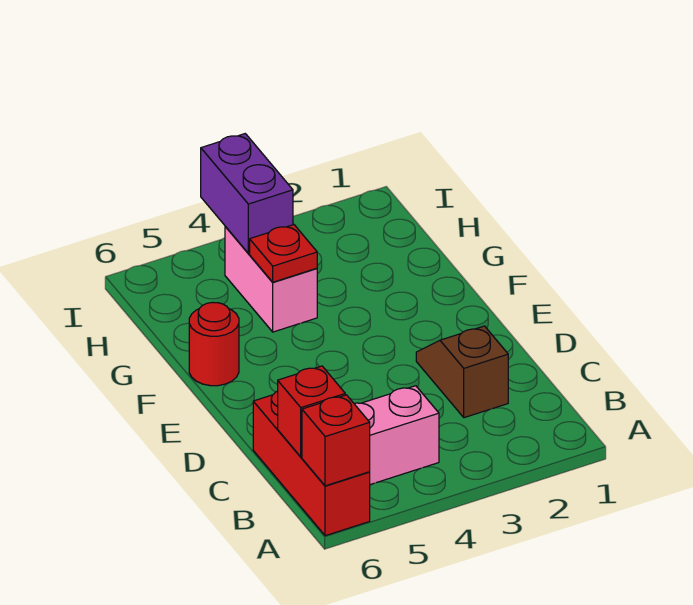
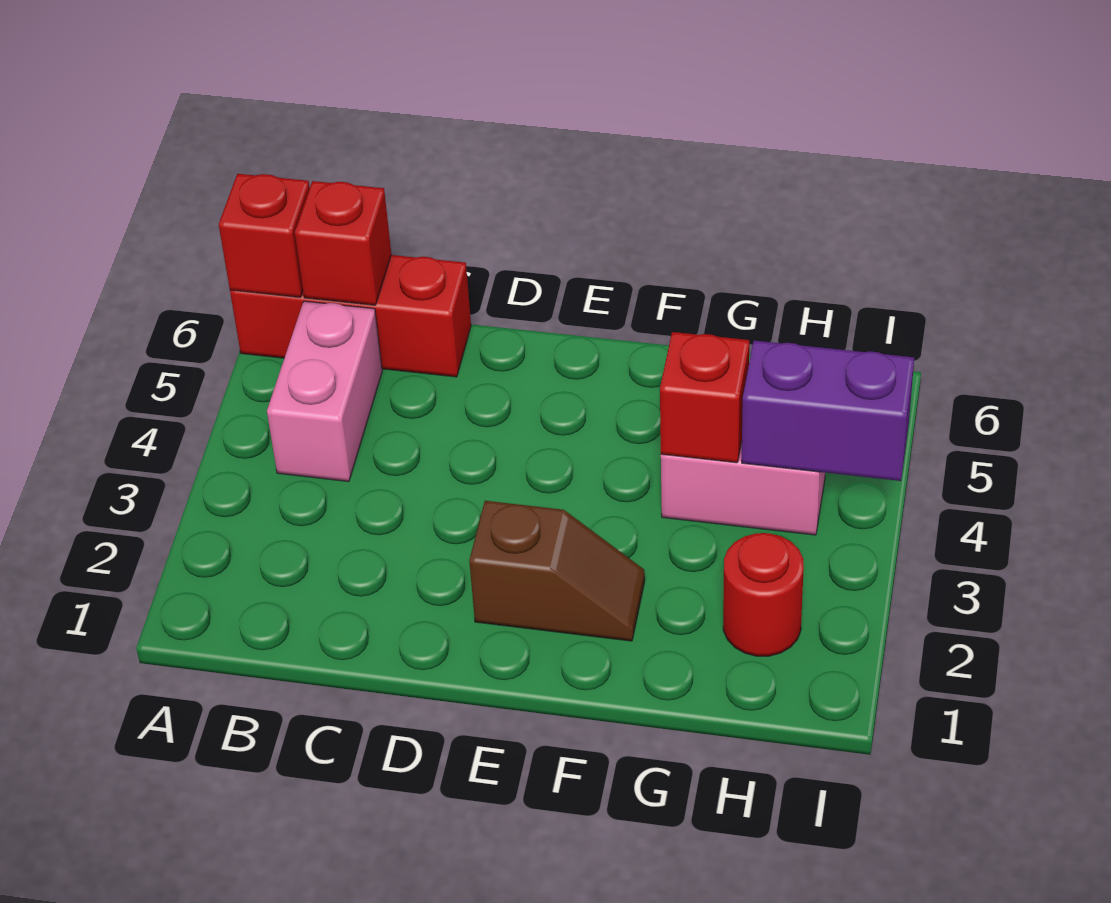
brown slope C2:D2 level 1 top C -> brown slope E2:F2 level 1 top E
red round brick F6 level 1 -> red round brick H2 level 1
red plate G4 level 2 -> red brick G4 level 2

